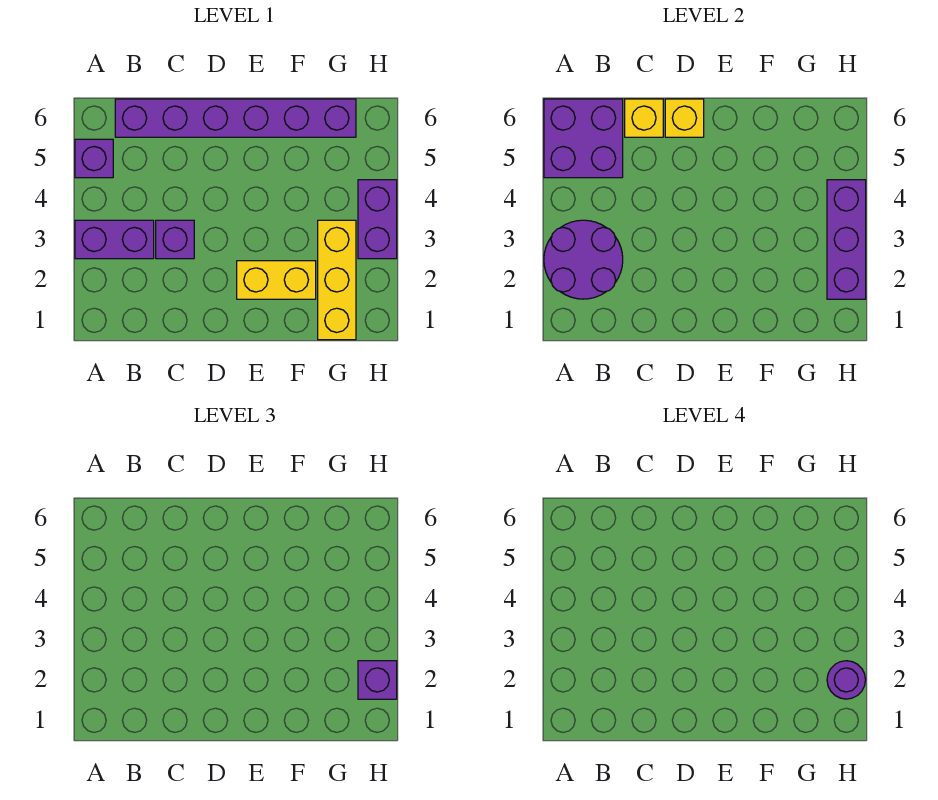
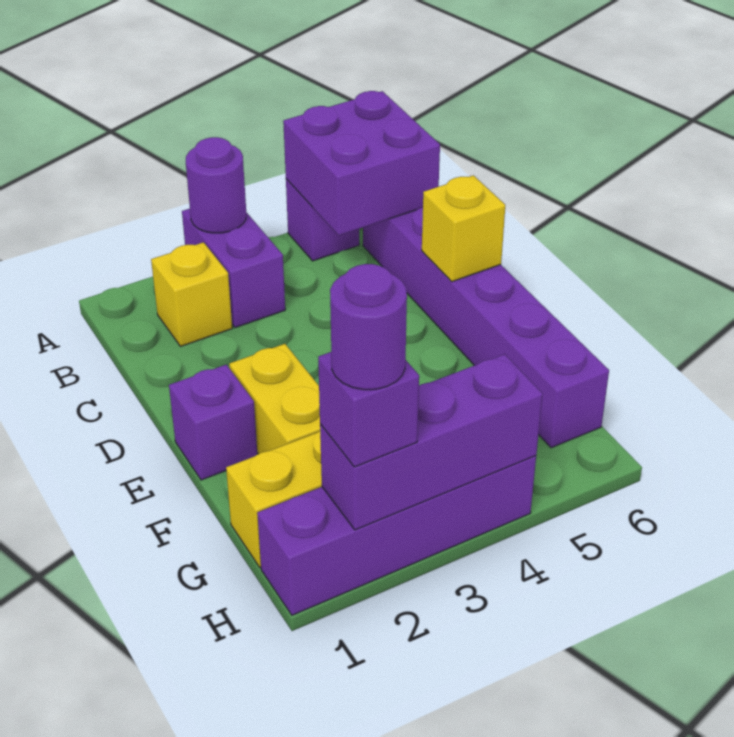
purple round brick A2:B3 level 2 -> purple round brick A3 level 2
purple brick C3 level 1 -> purple brick E1 level 1
yellow brick C6 level 2 -> yellow brick B2 level 1
purple brick H3:H4 level 1 -> purple brick H1:H4 level 1

